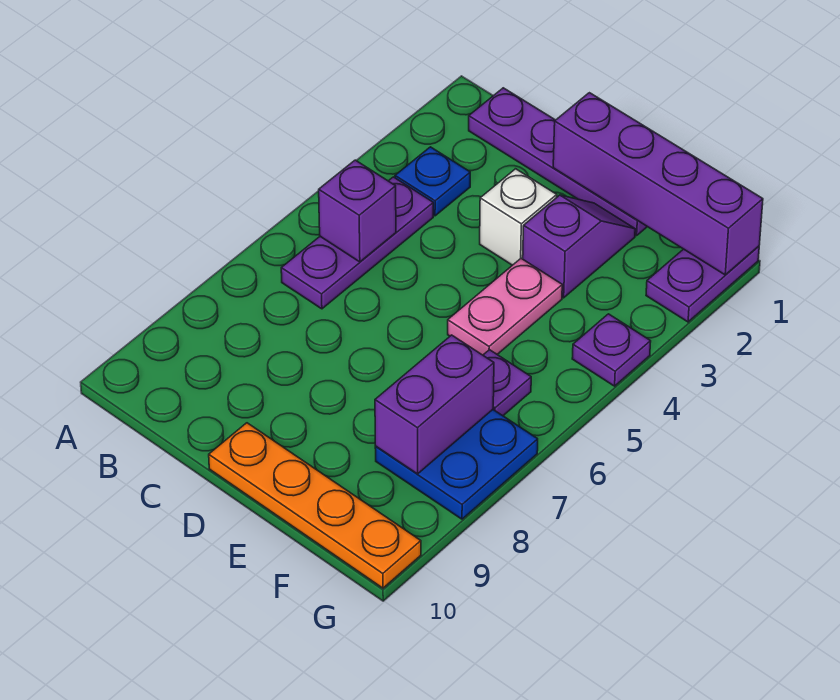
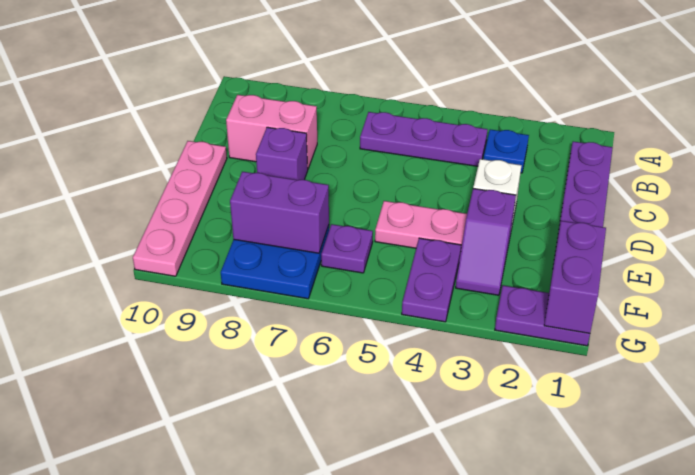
purple brick B5 level 2 -> purple brick D8 level 1
none -> pink brick C8:C9 level 1
purple brick D1:G1 level 2 -> purple brick F1:G1 level 2
orange plate D10:G10 level 1 -> pink plate D10:G10 level 1
purple slope E2:E3 level 1 top 3 -> purple slope E3:F3 level 1 top E
purple plate G4 level 1 -> purple plate F4:G4 level 1

